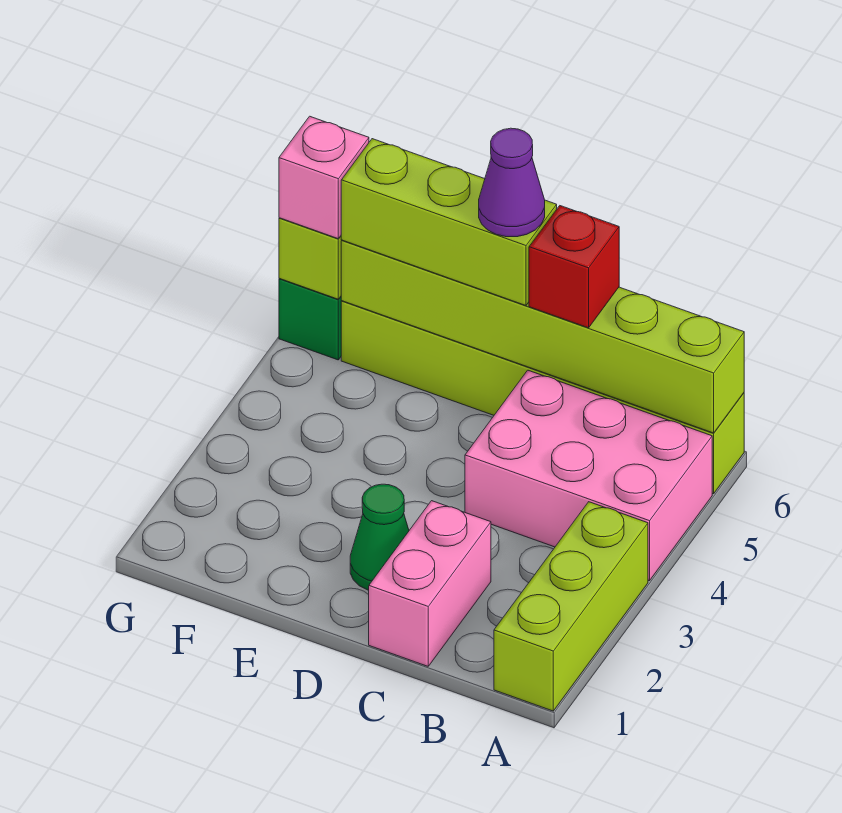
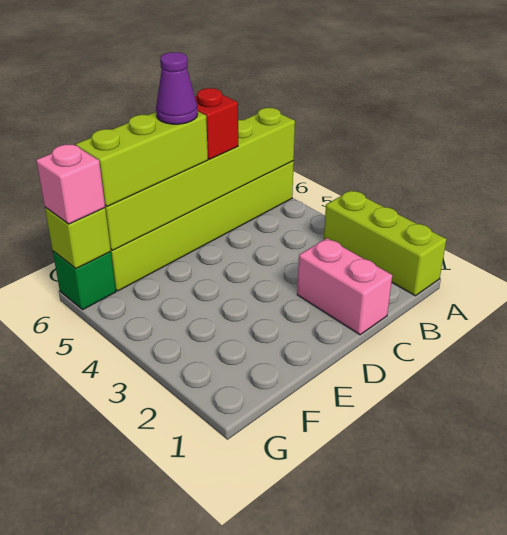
pink brick A4:C5 level 1 -> none
green cone D2 level 1 -> none

